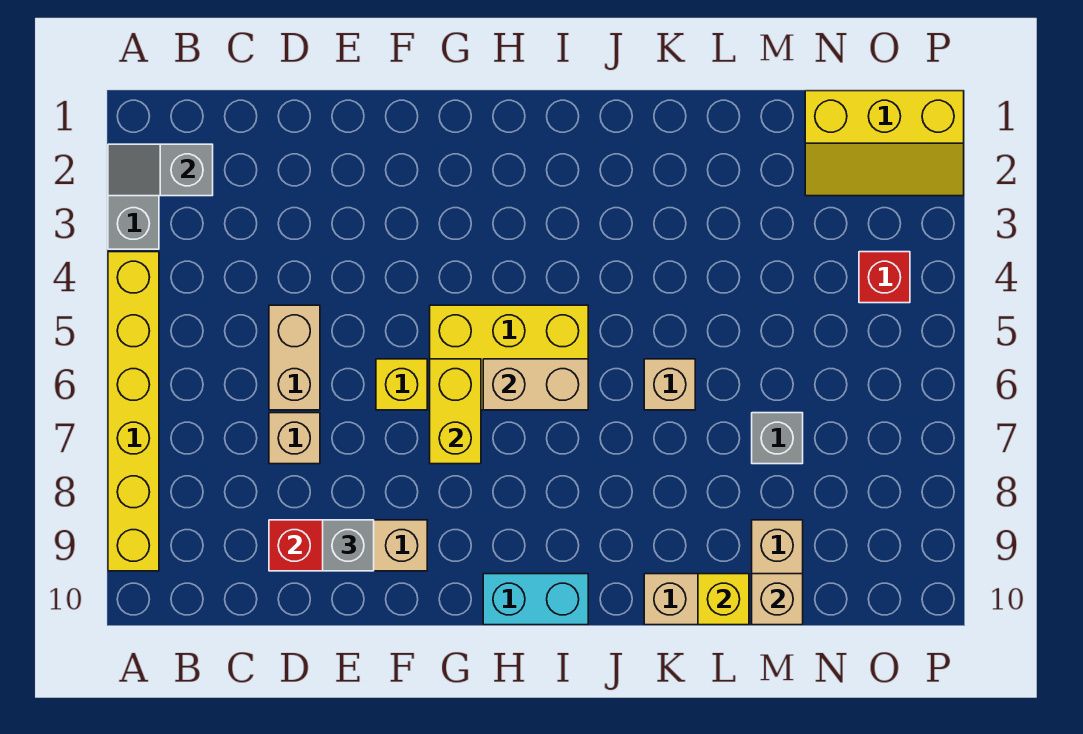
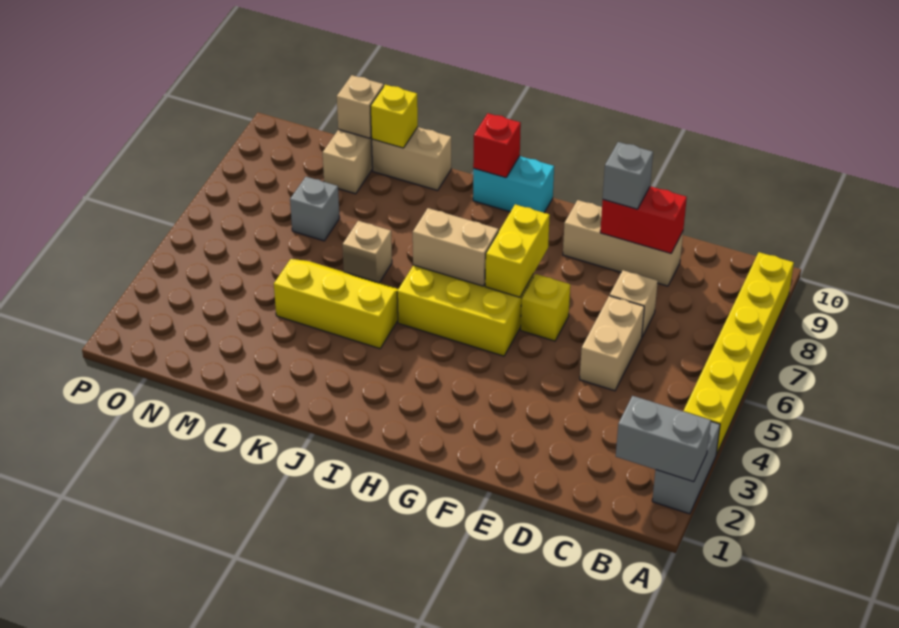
grey slope A2:B2 level 2 top B -> grey brick A2:B2 level 2
yellow slope N1:P2 level 1 top 1 -> yellow slope J4:L5 level 1 top 4
red brick O4 level 1 -> red brick I10 level 2

